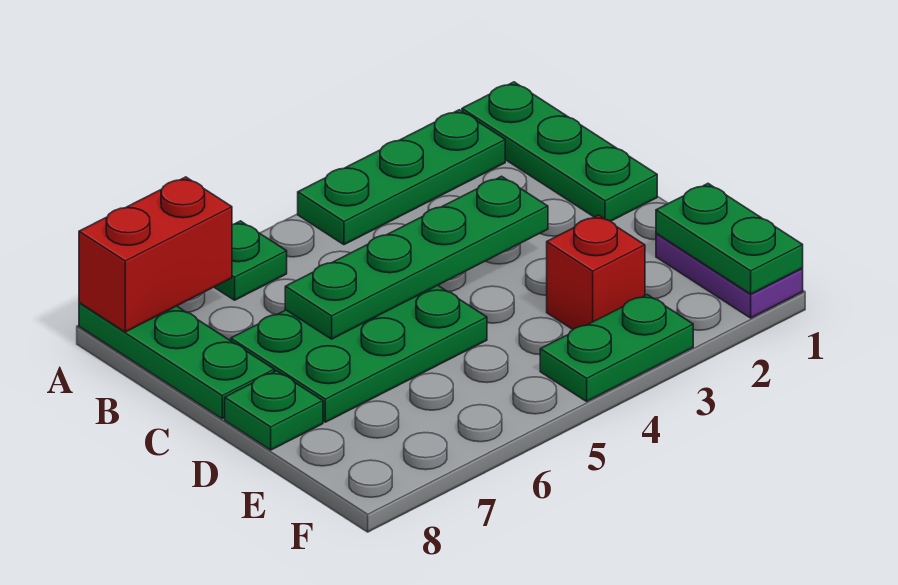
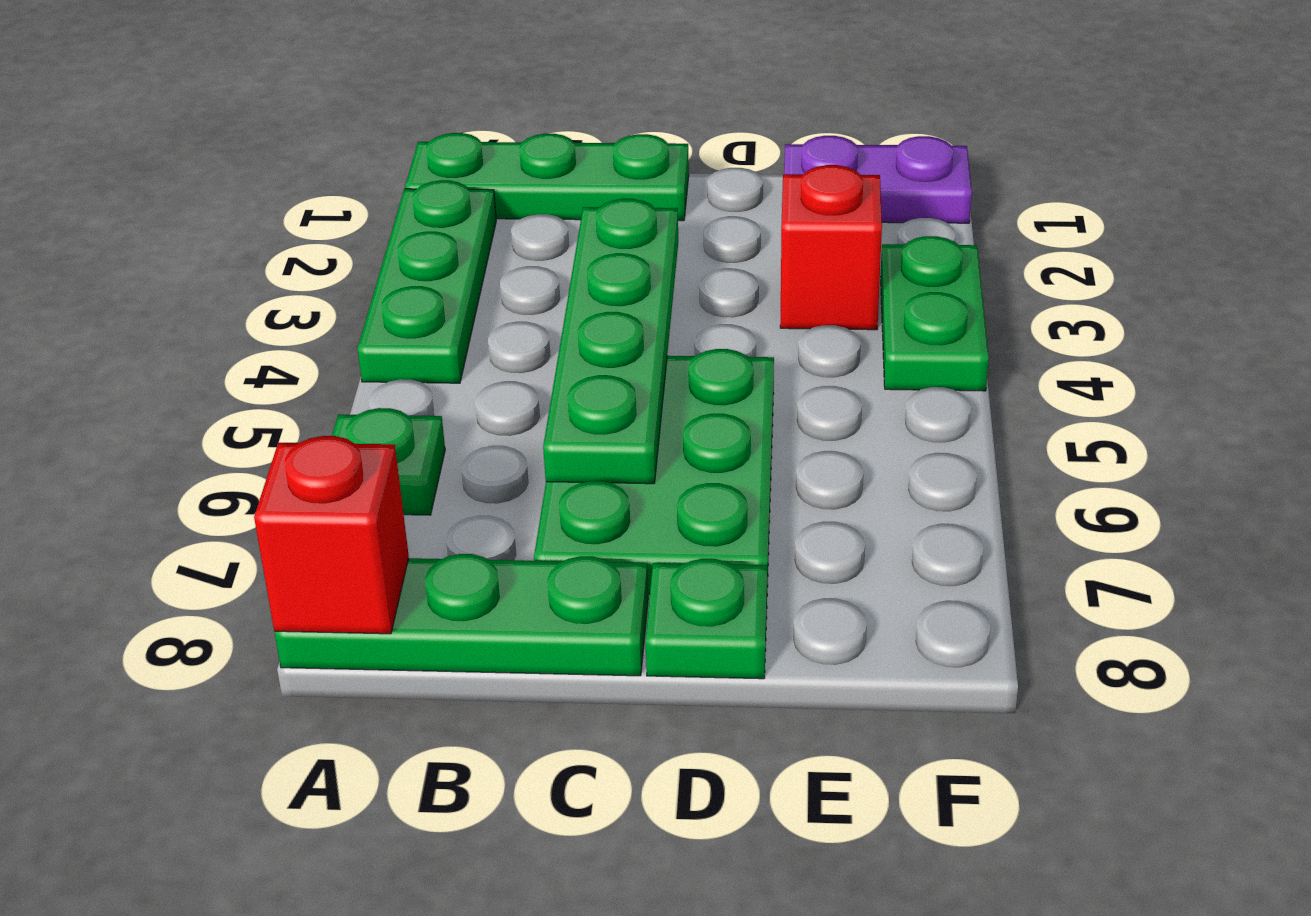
red brick A7:A8 level 2 -> red brick A8 level 2
green plate E1:F1 level 2 -> none

